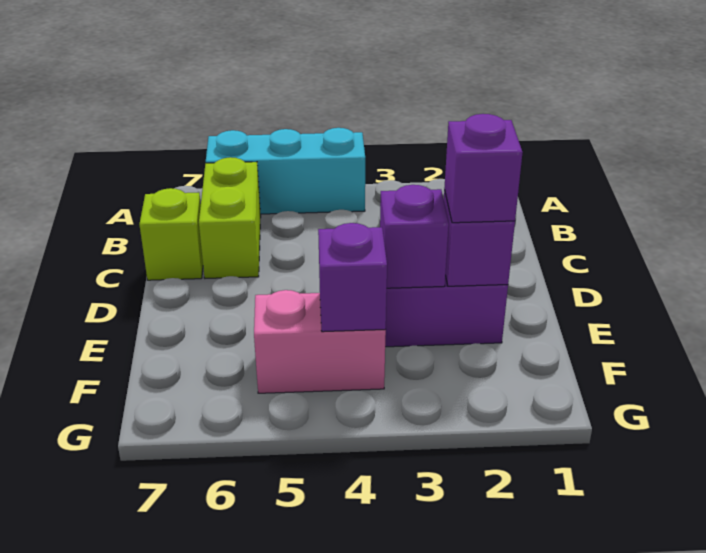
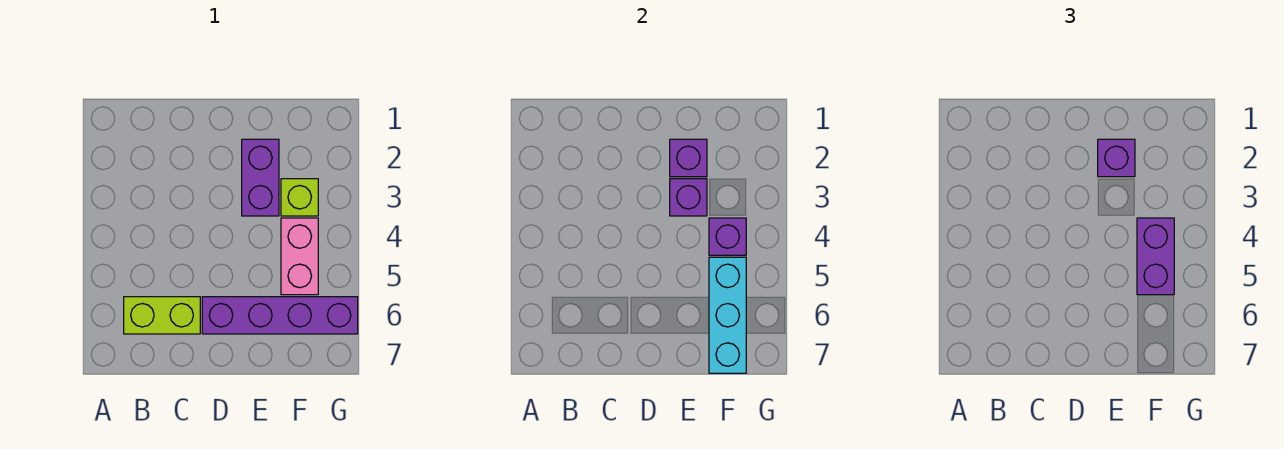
cyan brick A4:A6 level 1 -> cyan brick F5:F7 level 2
lime brick C7 level 1 -> lime brick F3 level 1
none -> purple brick D6:G6 level 1
none -> purple brick F4:F5 level 3

